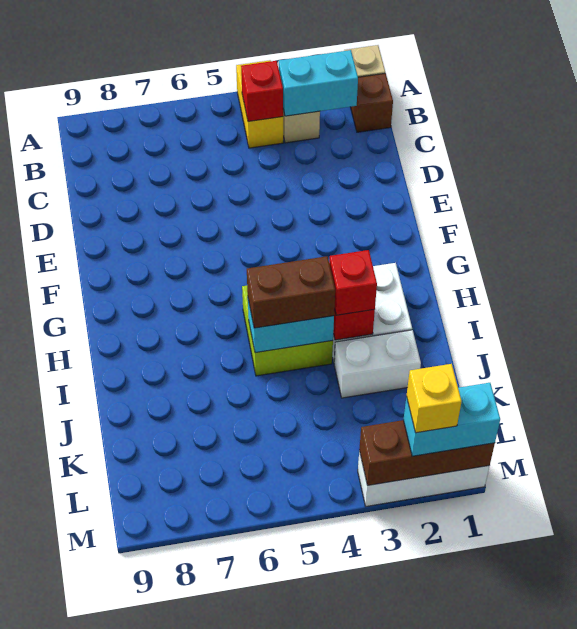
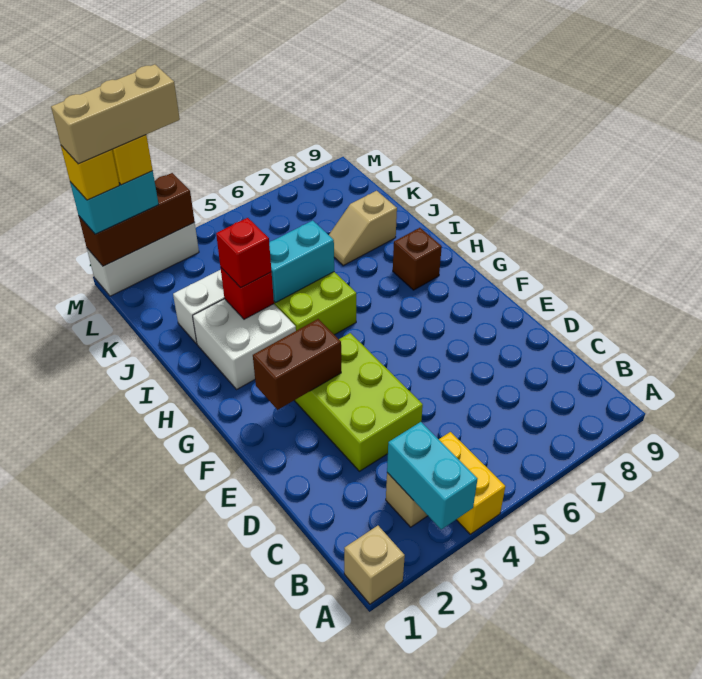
brown brick B1 level 1 -> brown brick H8 level 1
cyan brick B2:B3 level 2 -> cyan brick A3:B3 level 2
red brick B4 level 2 -> none
none -> lime brick D3:F4 level 1
brown brick I4:I5 level 3 -> brown brick F2:F3 level 2
none -> tan slope J7:J8 level 1 top 8
none -> yellow brick M1 level 4
none -> tan brick M1:M3 level 5

